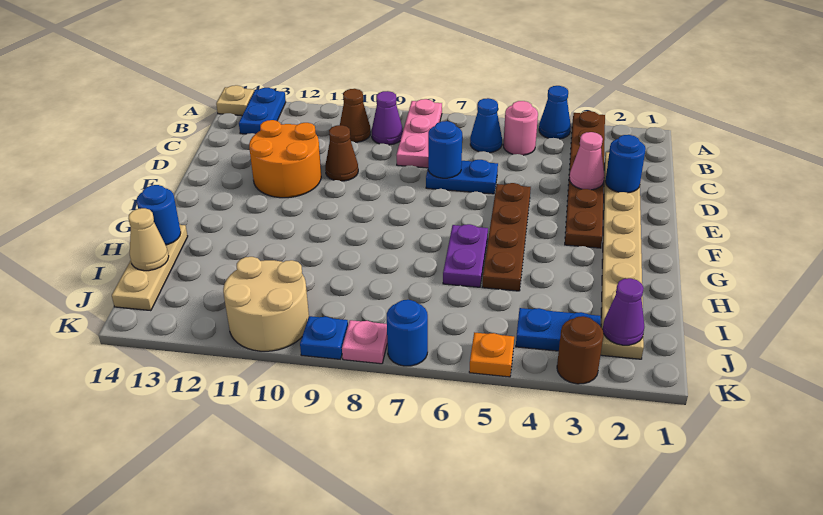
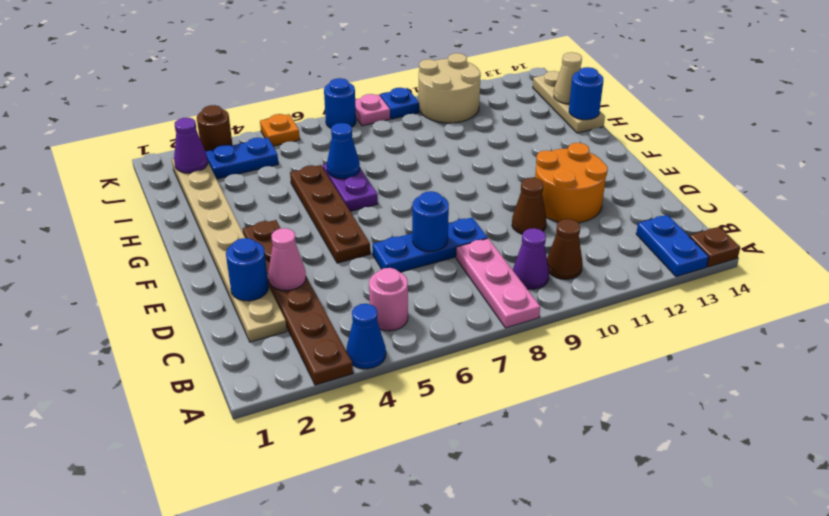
tan plate A14 level 1 -> brown plate A14 level 1
blue cone B6 level 1 -> blue cone H6 level 2
blue plate D6:D7 level 1 -> blue plate D6:D8 level 1

